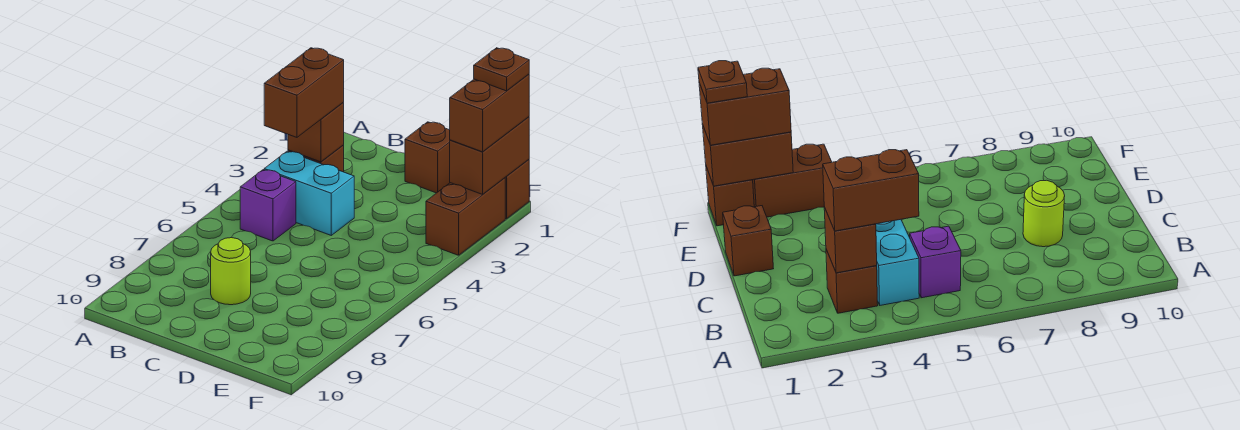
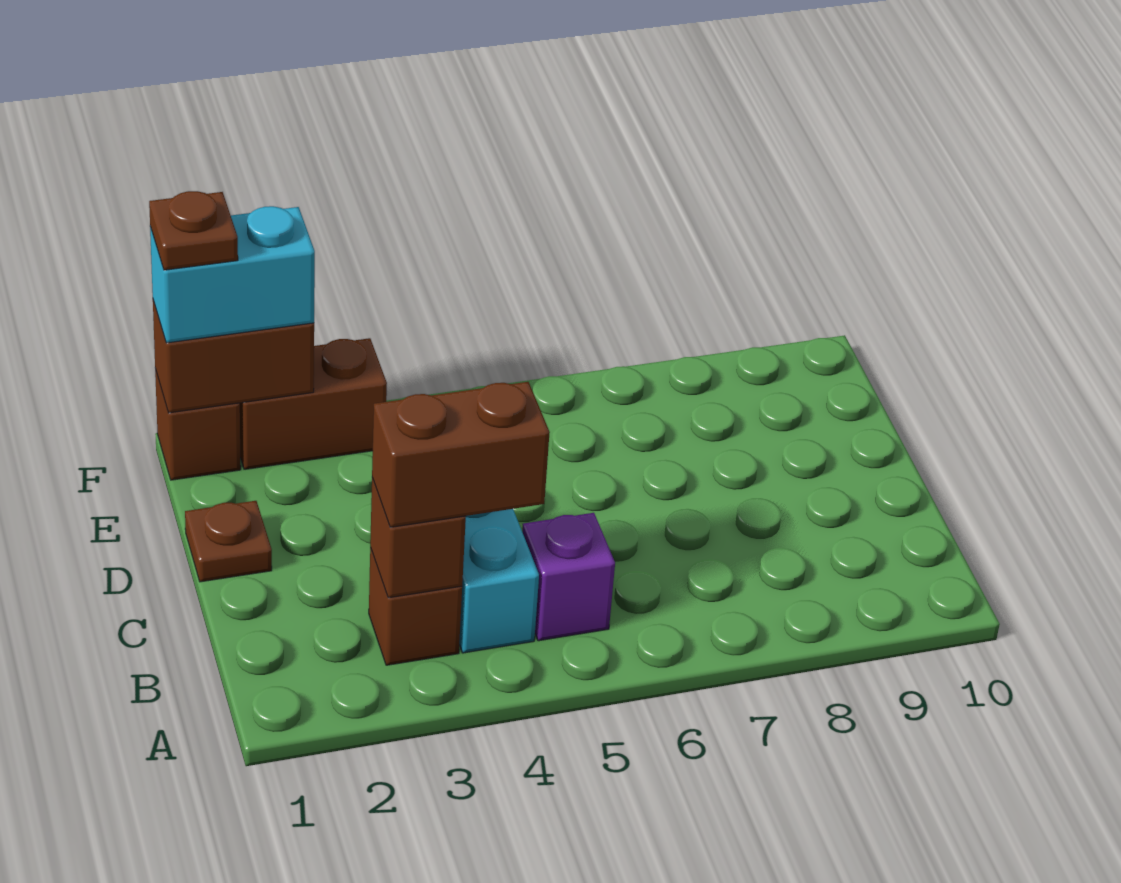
lime round brick C8 level 1 -> none
brown brick D1 level 1 -> brown plate D1 level 1
brown brick F1:F2 level 3 -> cyan brick F1:F2 level 3

